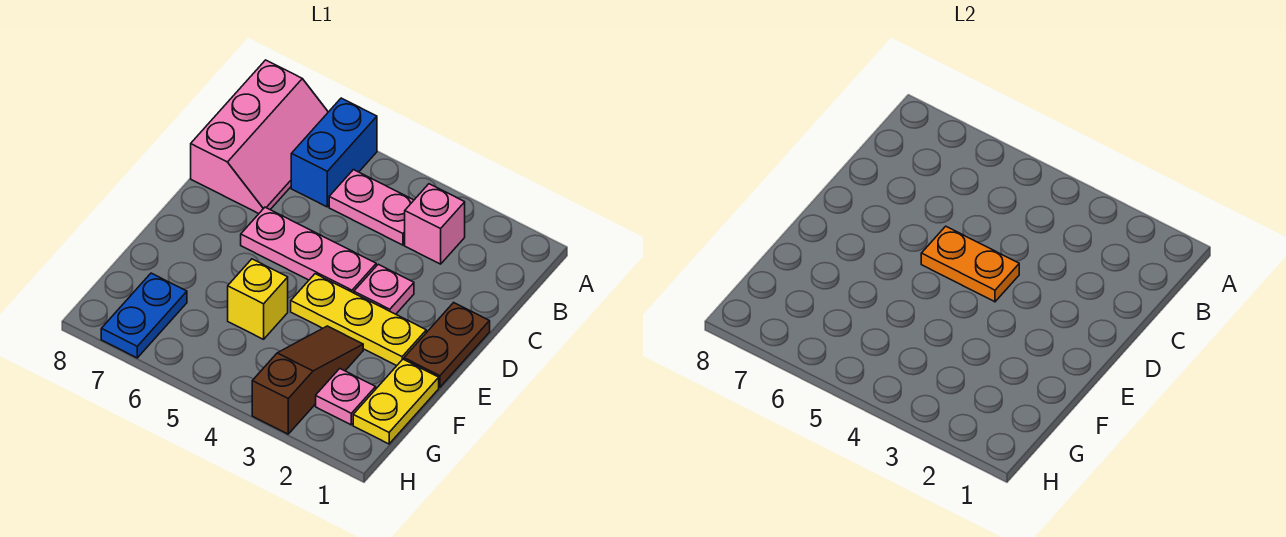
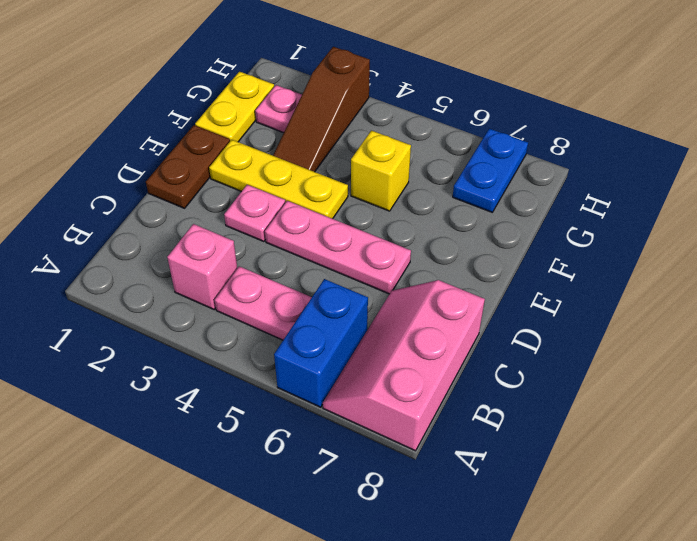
orange plate D4:D5 level 2 -> none

